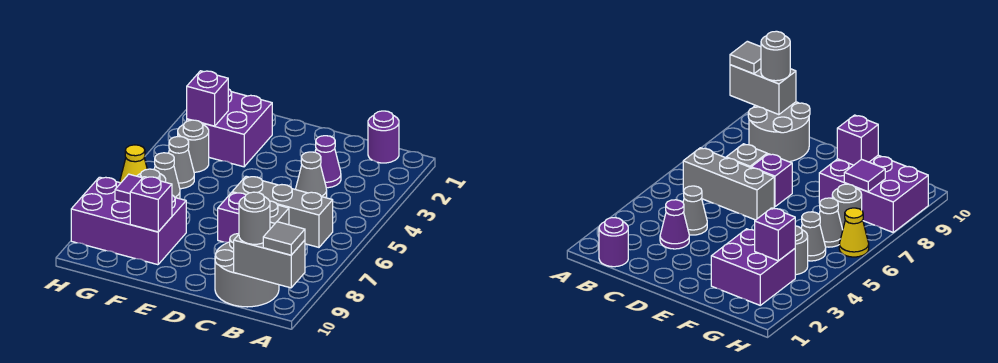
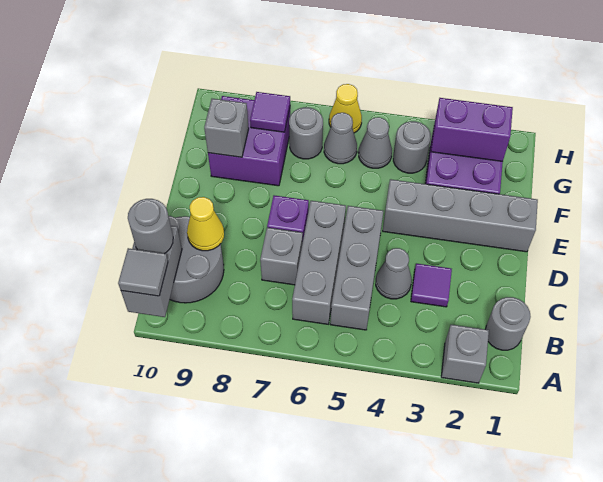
none -> grey brick A2 level 1
purple round brick B1 level 1 -> grey round brick B1 level 1
none -> grey brick B5:D5 level 1
purple cone C3 level 1 -> purple tile C3 level 1
none -> yellow cone C9 level 2
none -> grey brick E1:E4 level 1
purple brick F8:H9 level 1 -> purple brick F8:G9 level 1
purple brick F9 level 2 -> grey brick F9 level 2
purple brick G3 level 2 -> purple brick G2:G3 level 2

